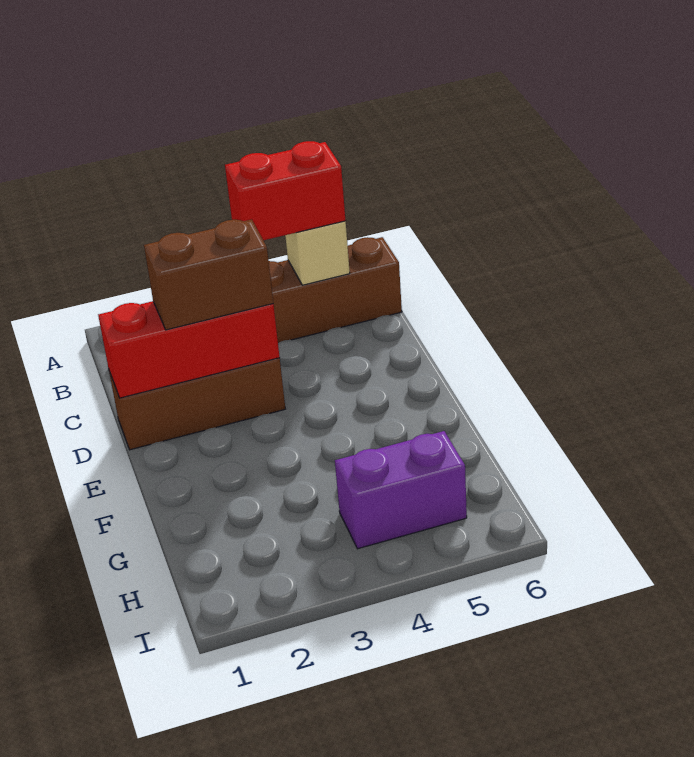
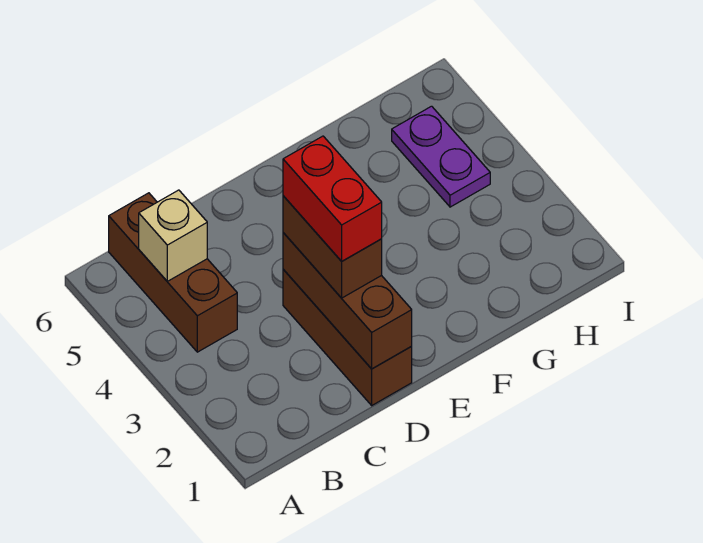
red brick B4:B5 level 3 -> red brick D2:D3 level 4
red brick D1:D3 level 2 -> brown brick D1:D3 level 2
purple brick H4:H5 level 1 -> purple plate H4:H5 level 1

